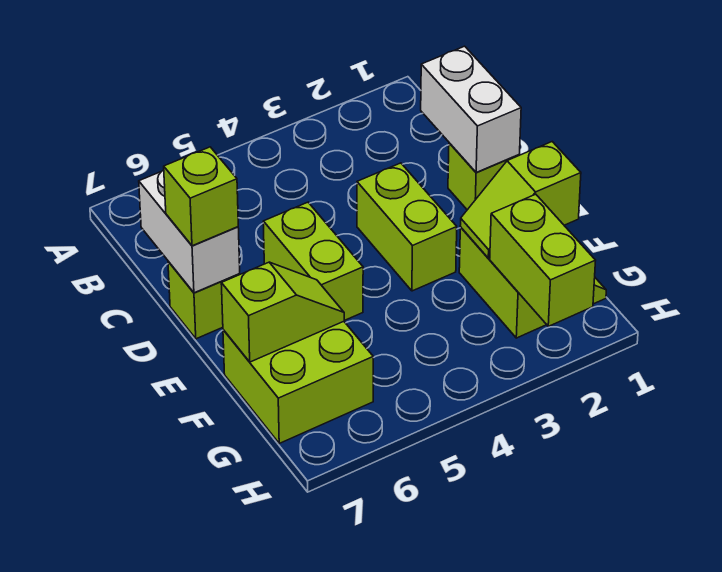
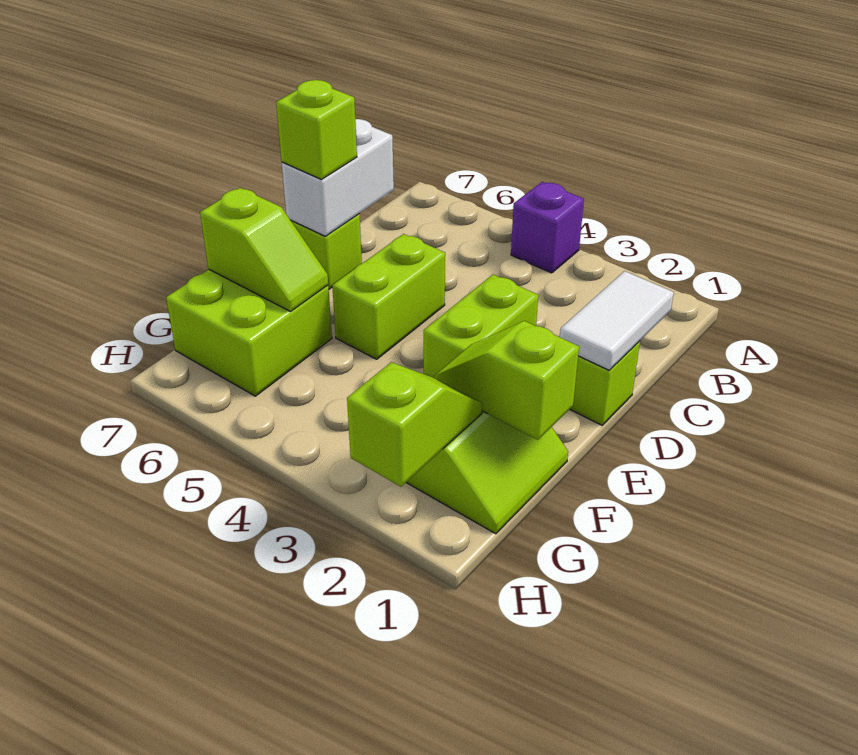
none -> purple brick A4 level 1
white brick C1:D1 level 2 -> white tile C1:D1 level 2
lime brick G2:H2 level 2 -> lime slope G2:H2 level 2 top H

